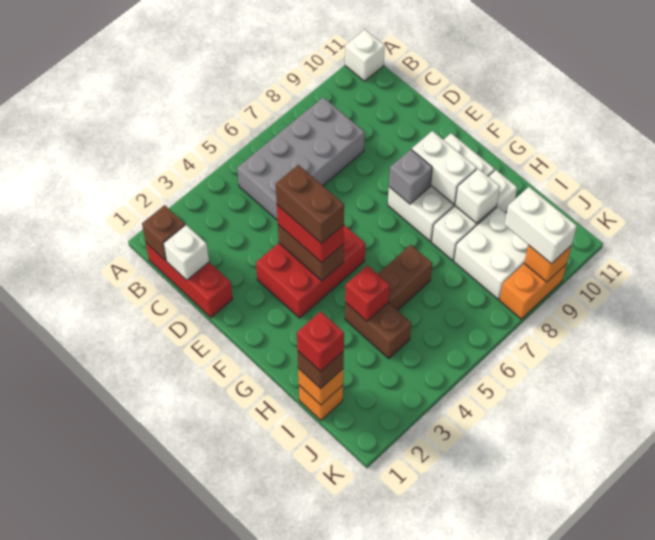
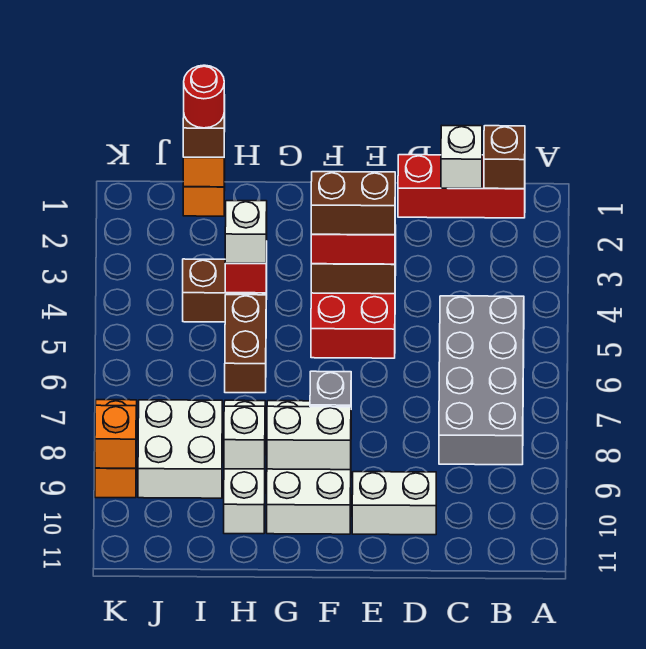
white brick A11 level 1 -> white brick H4 level 3
red brick I1 level 4 -> red round brick I1 level 4
white brick J9:K9 level 3 -> white brick D10:E10 level 1

